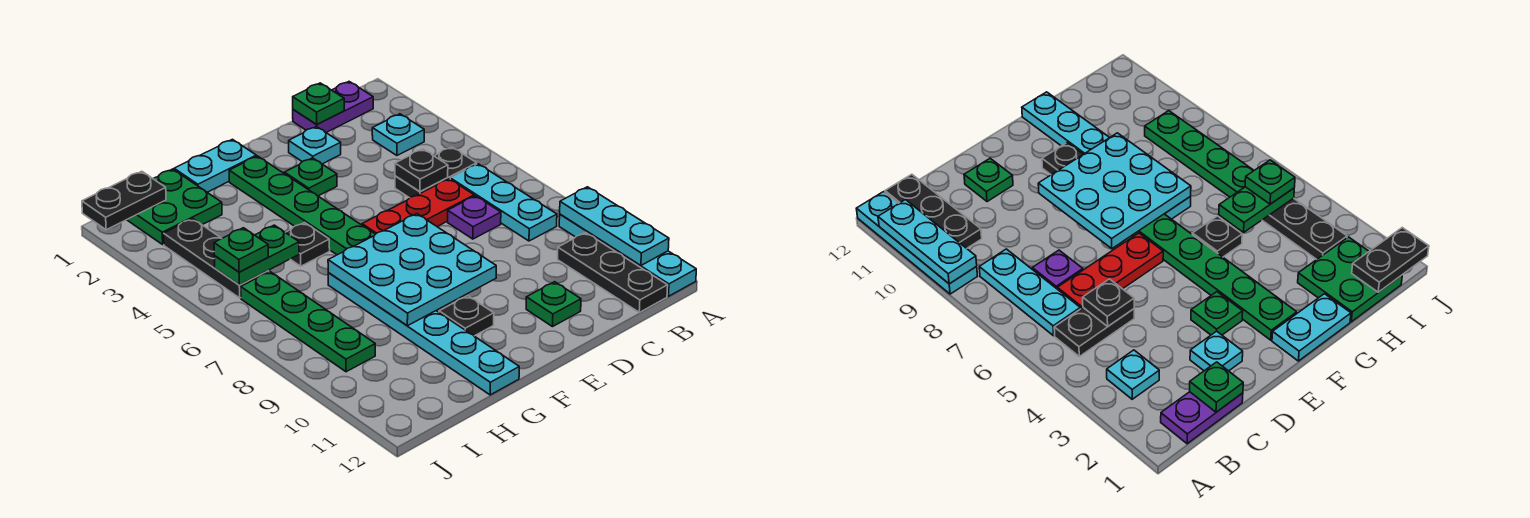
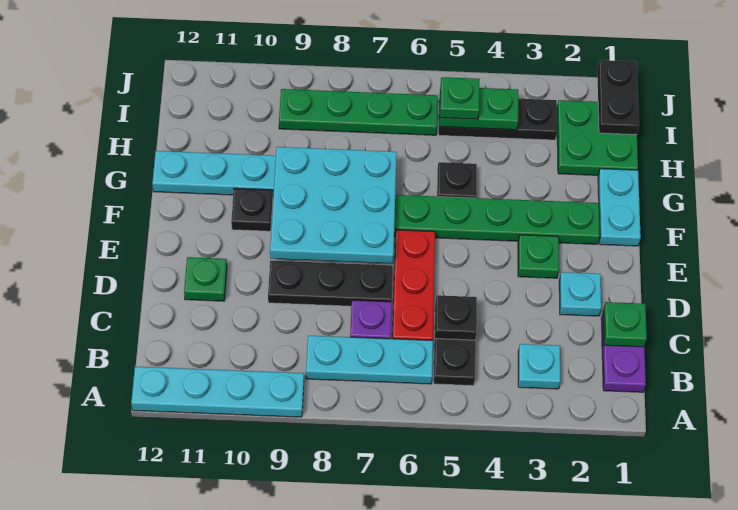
cyan plate A9:A11 level 2 -> none
black plate B10:B12 level 1 -> black plate D7:D9 level 1
green plate H5:I5 level 2 -> green plate I4:I5 level 2

